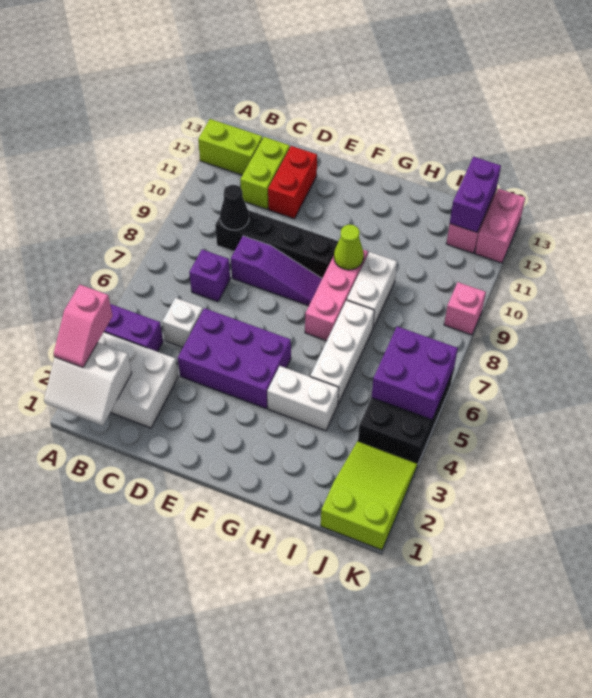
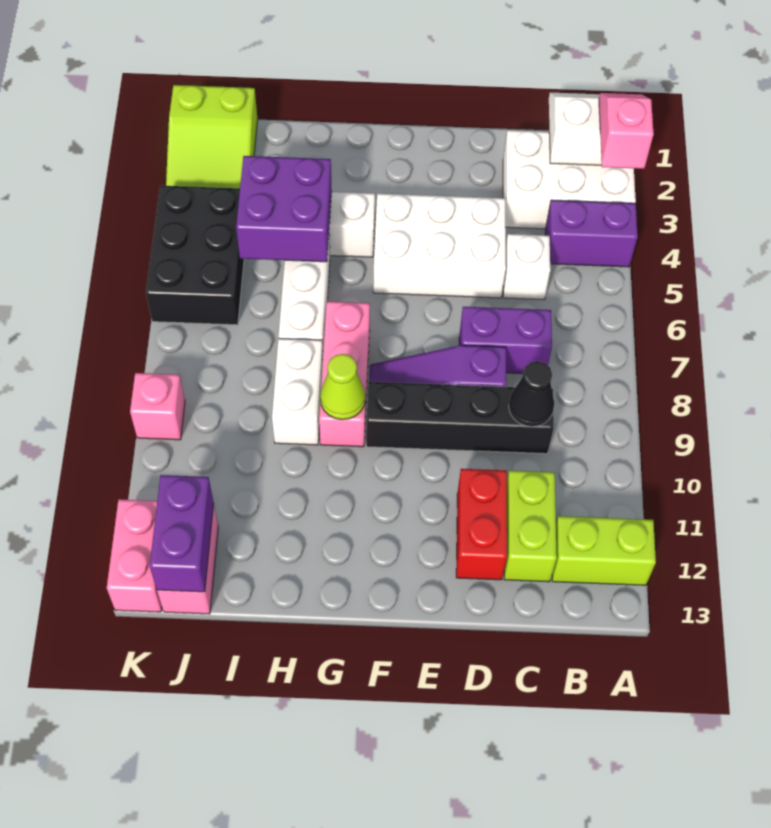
purple brick C7 level 1 -> purple brick C7:D7 level 1
purple brick D4:F5 level 1 -> white brick D4:F5 level 1
purple brick J5:K6 level 2 -> purple brick H4:I5 level 2

